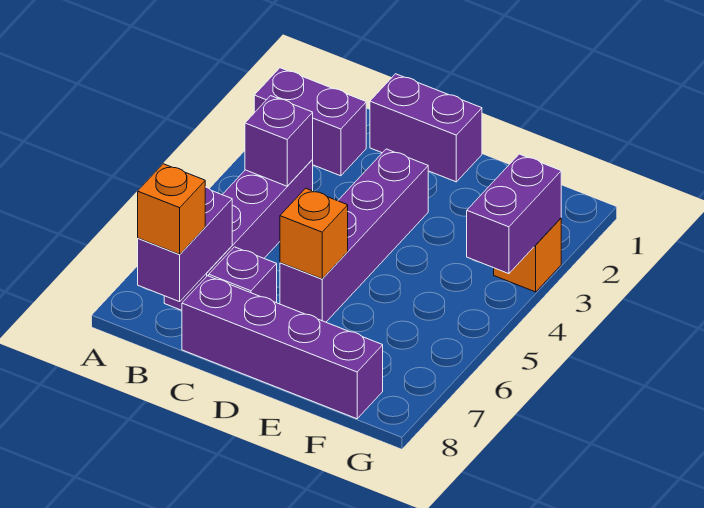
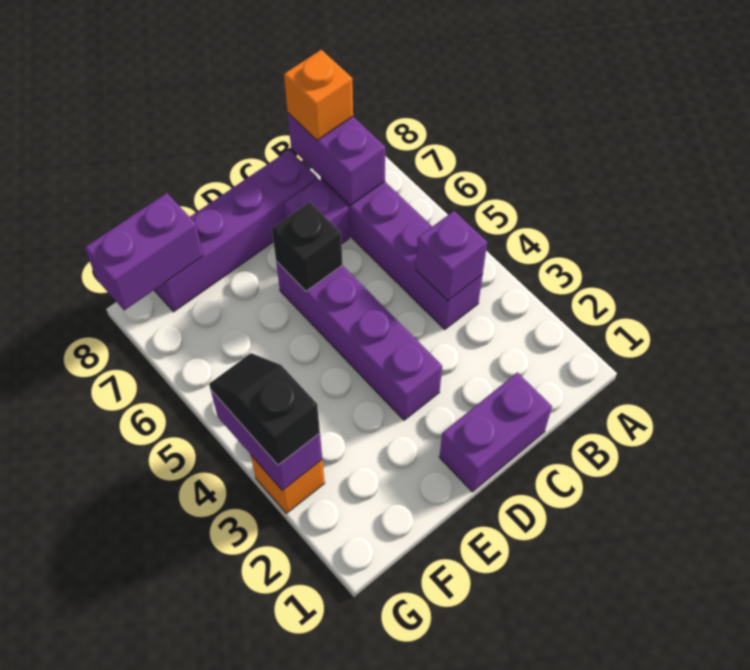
purple brick A2:B2 level 1 -> purple brick F8:G8 level 2
orange brick D6 level 2 -> black brick D6 level 2
none -> black slope G3:G4 level 3 top 3

